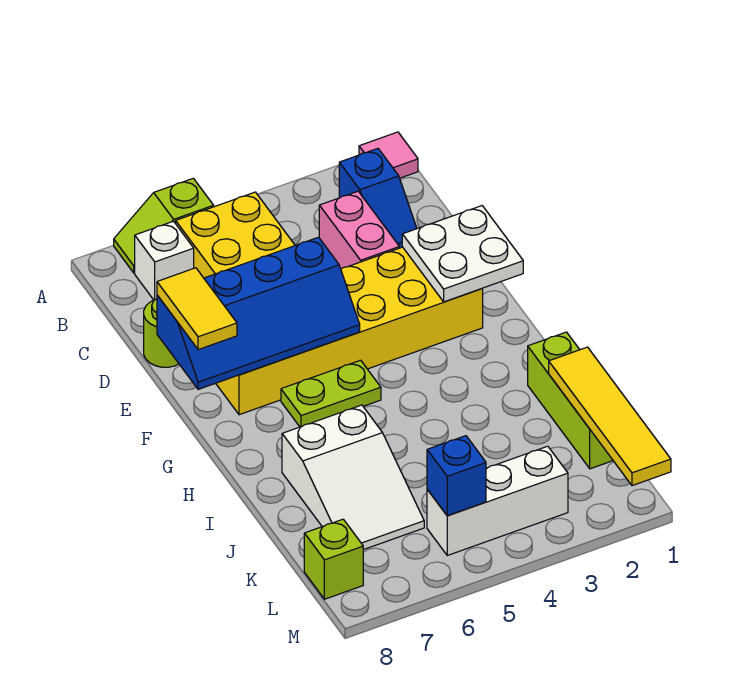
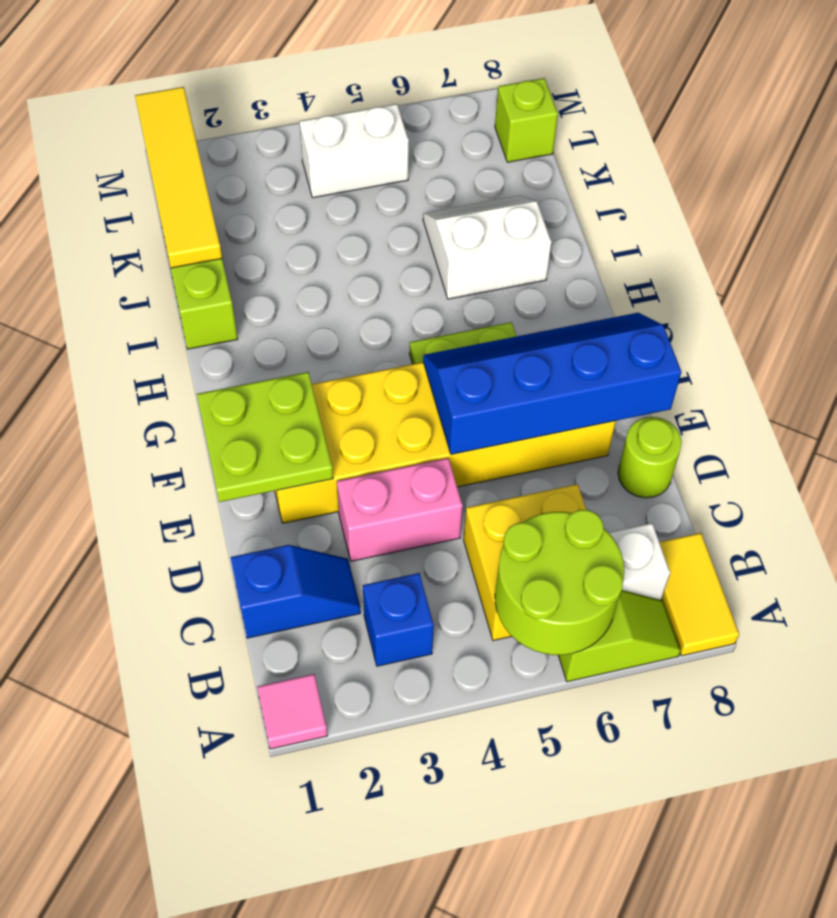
none -> lime round brick A5:B6 level 2
blue slope B2:C2 level 1 top B -> blue slope C1:C2 level 1 top 1
pink brick C3:D3 level 1 -> pink brick D3:D4 level 1
white plate E1:F2 level 2 -> lime plate E1:F2 level 2
yellow tile E8:F8 level 3 -> yellow tile A8:B8 level 1
white slope I6:K7 level 1 top I -> white slope I6:J7 level 1 top I
white brick L3:L5 level 1 -> white brick L4:L5 level 1
blue brick L5 level 2 -> blue brick B3 level 1

